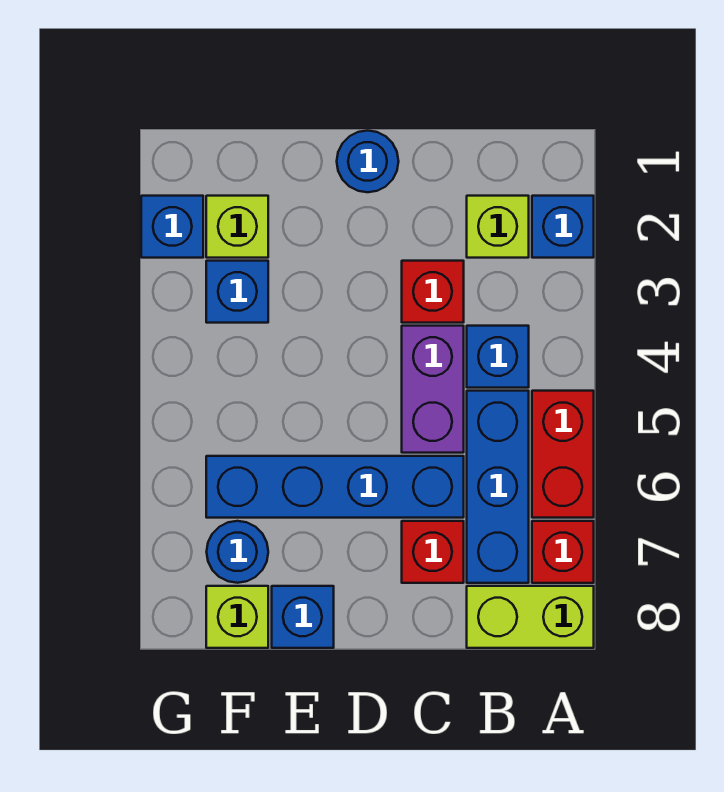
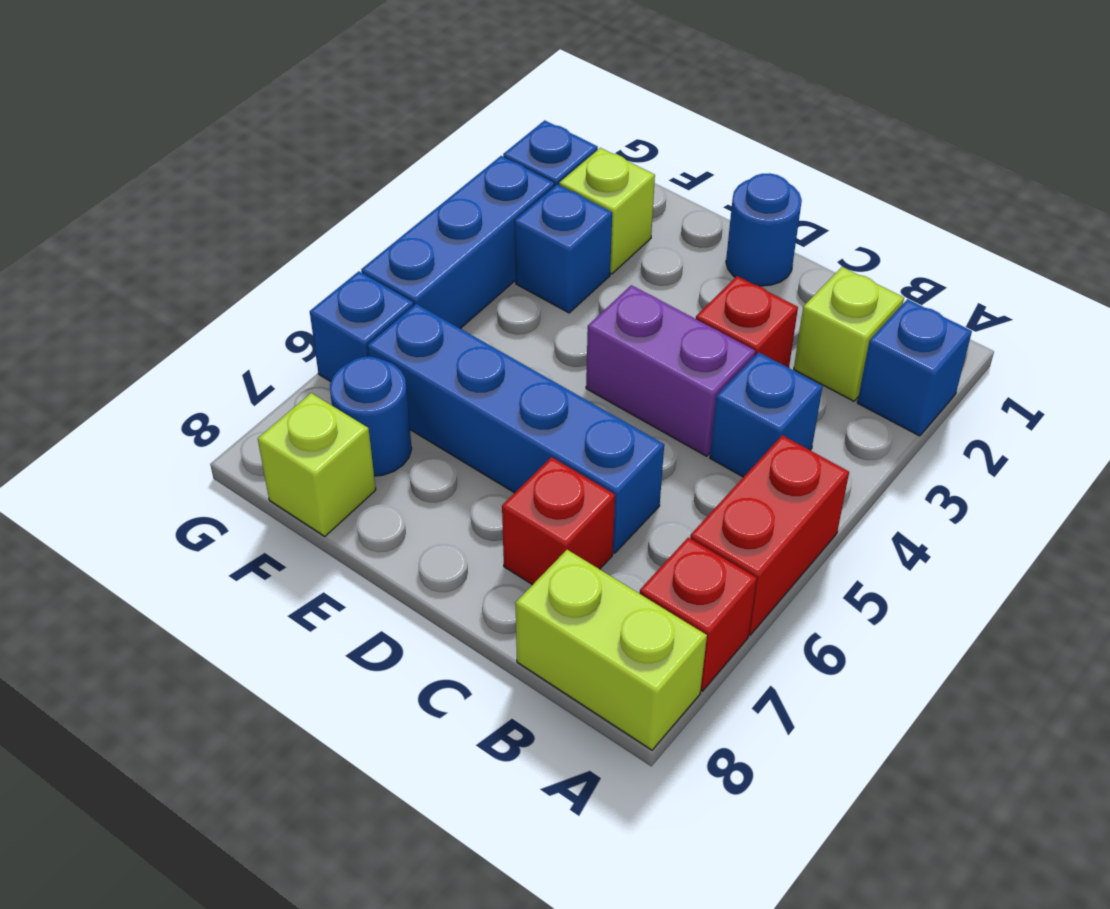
blue brick B5:B7 level 1 -> blue brick G3:G5 level 1
purple brick C4:C5 level 1 -> purple brick C4:D4 level 1
blue brick E8 level 1 -> blue brick G6 level 1

